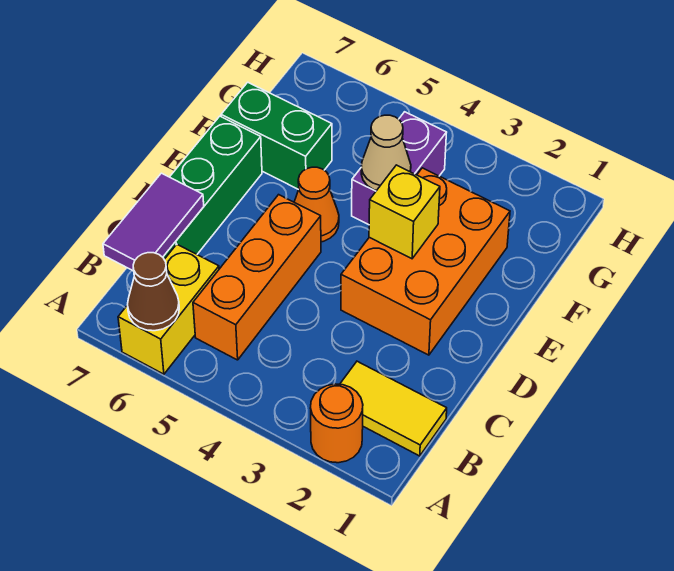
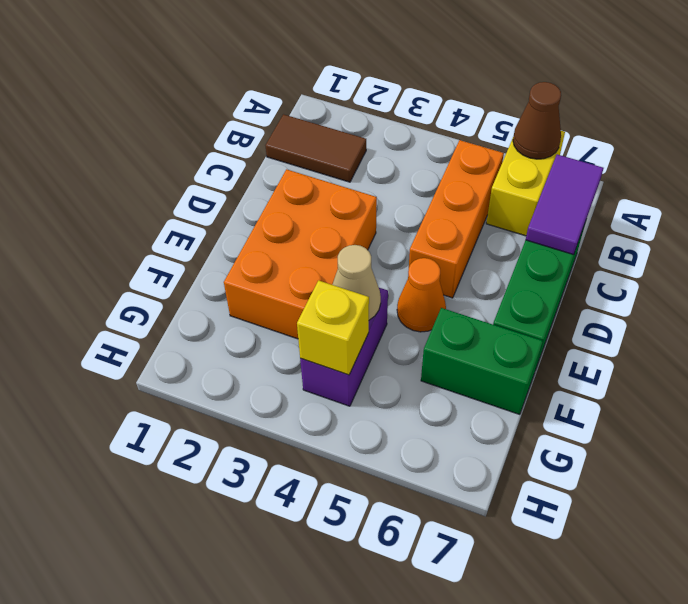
orange round brick A2 level 1 -> none
yellow tile B1:B2 level 1 -> brown tile B1:B2 level 1
yellow brick E3 level 2 -> yellow brick G4 level 2

